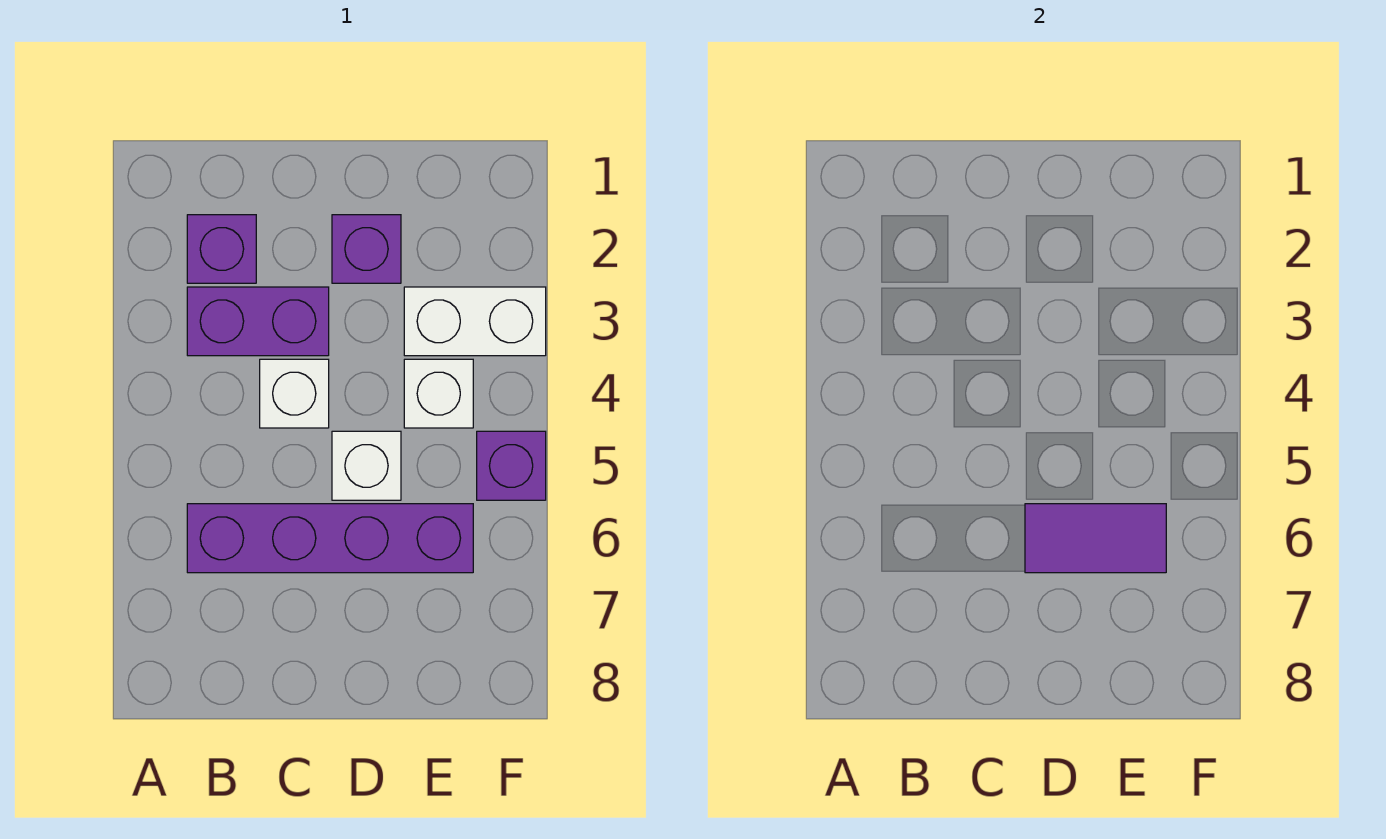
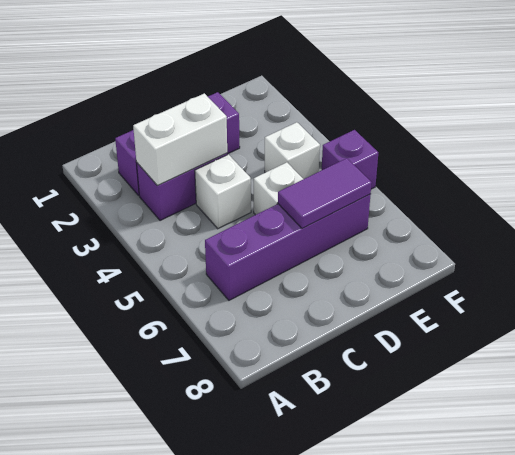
white brick E3:F3 level 1 -> white brick B3:C3 level 2

